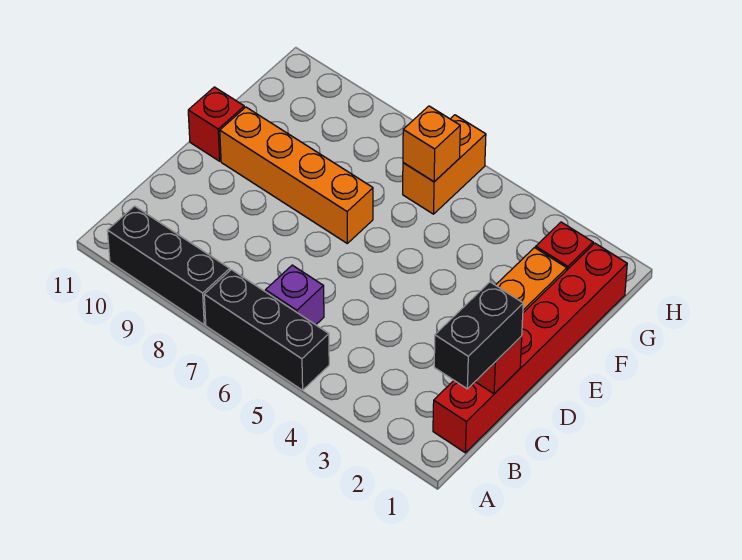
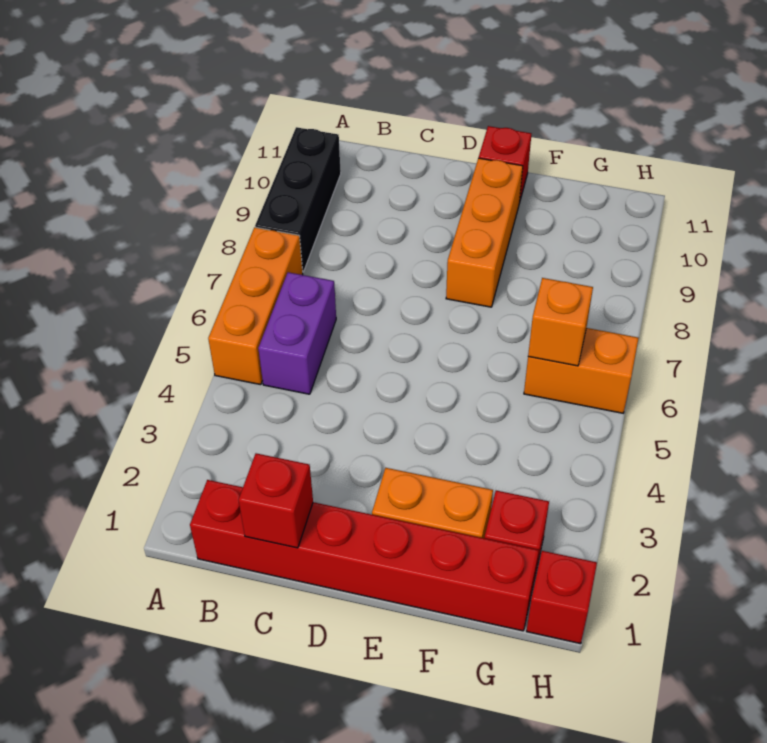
black brick A5:A7 level 1 -> orange brick A5:A7 level 1
black brick B1:C1 level 3 -> none
purple brick B6 level 1 -> purple brick B5:B6 level 1
orange brick E7:E10 level 1 -> orange brick E8:E10 level 1
none -> red brick H1 level 1

